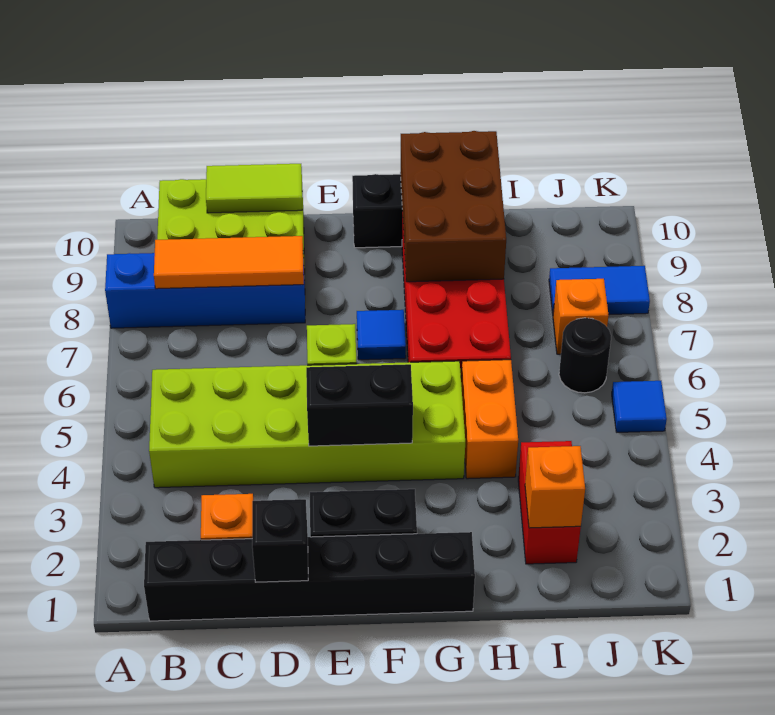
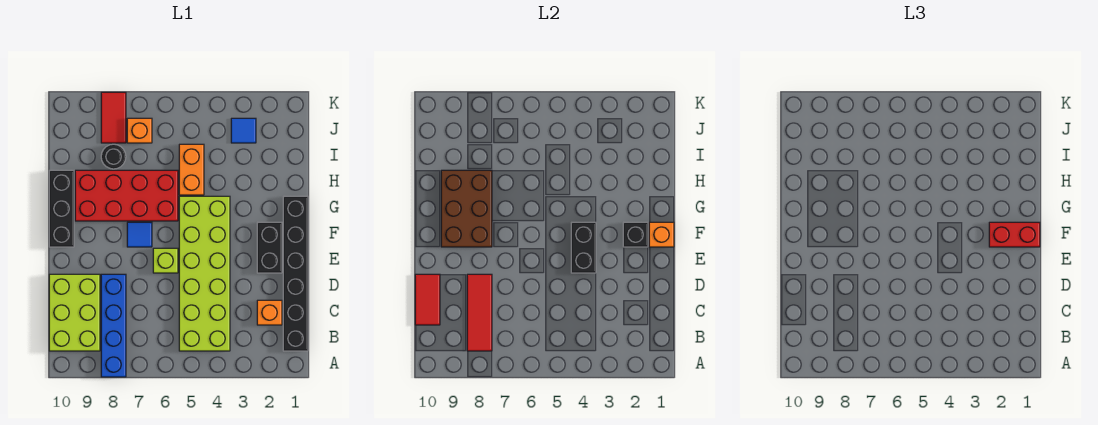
orange tile B8:D8 level 2 -> red tile B8:D8 level 2
lime tile C10:D10 level 2 -> red tile C10:D10 level 2
black brick D1 level 2 -> black brick F2 level 2
brown brick G8:H10 level 2 -> brown brick F8:H9 level 2
orange brick H4:H5 level 1 -> orange brick H5:I5 level 1
red brick I2:I3 level 1 -> red brick F1:F2 level 3
orange brick I2 level 2 -> orange brick F1 level 2
black round brick J6 level 1 -> black round brick I8 level 1
blue tile J8:K8 level 1 -> red tile J8:K8 level 1
blue tile K5 level 1 -> blue tile J3 level 1

